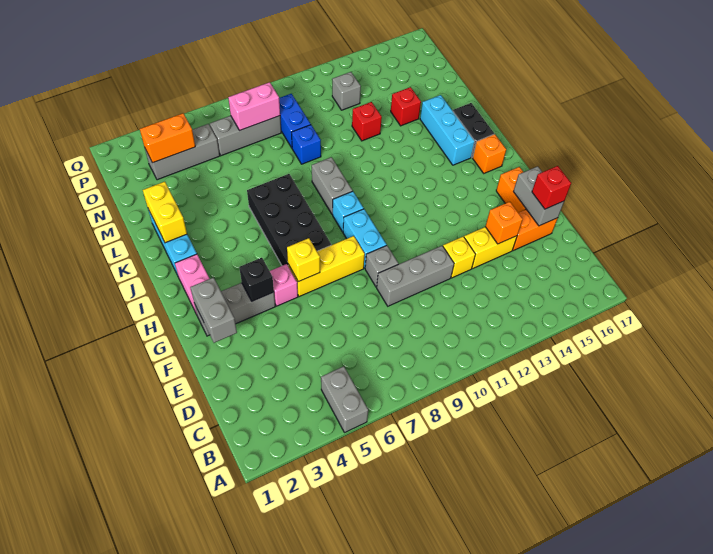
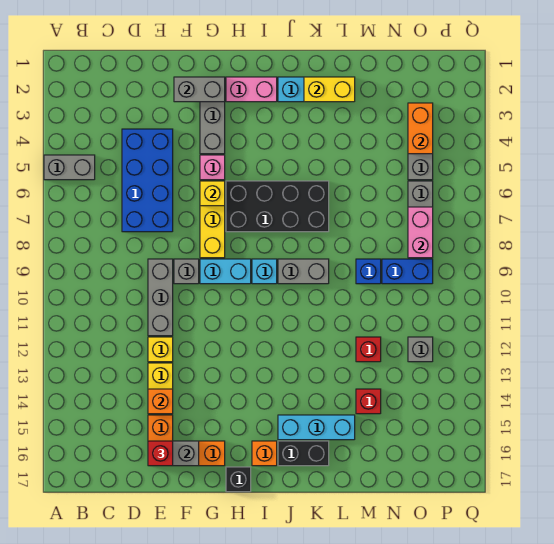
none -> blue brick D4:E7 level 1
black brick G4 level 2 -> black brick H17 level 1

